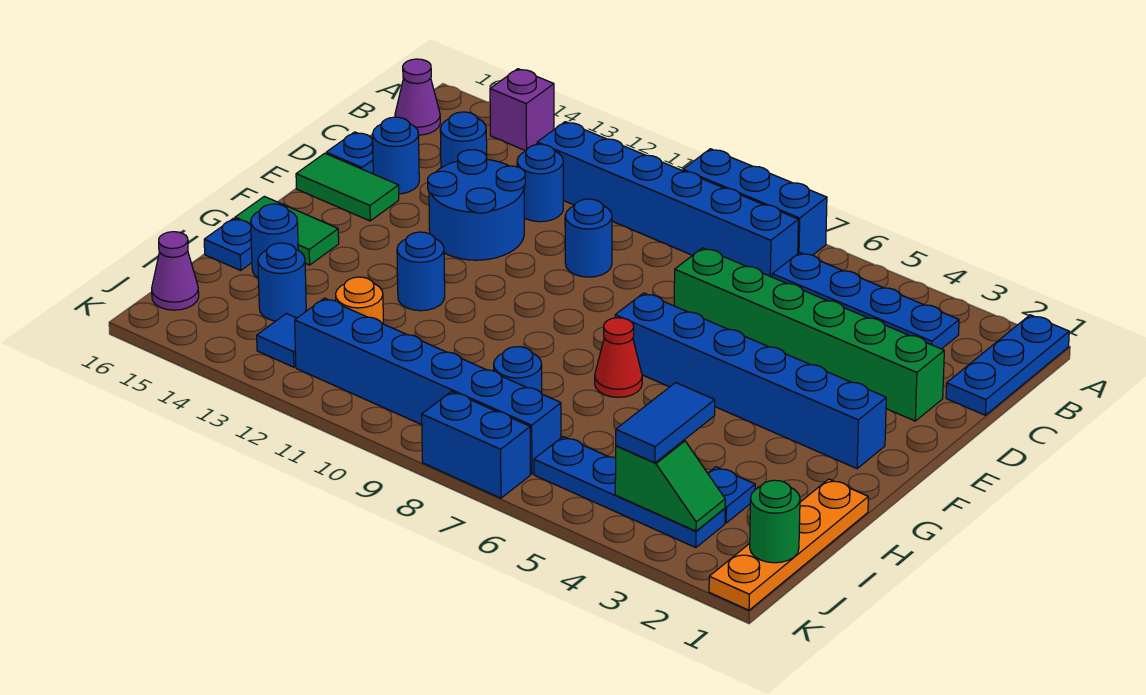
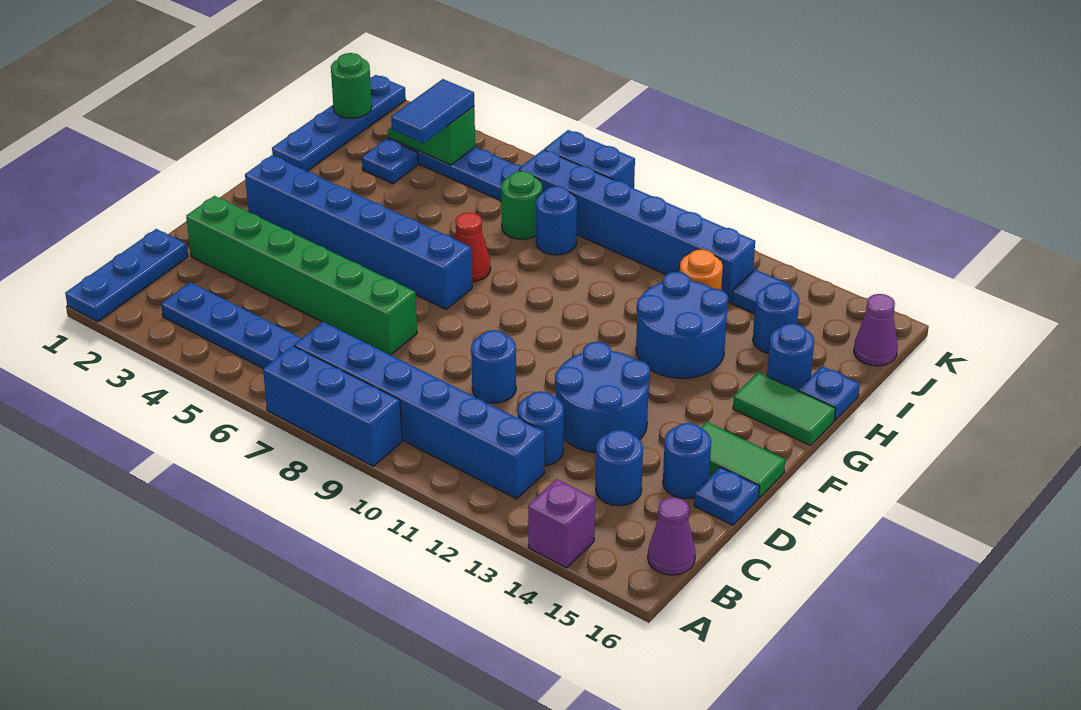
blue round brick G12 level 1 -> blue round brick G12:H13 level 1
orange plate H1:K1 level 1 -> blue plate H1:K1 level 1
none -> green round brick I7 level 1

